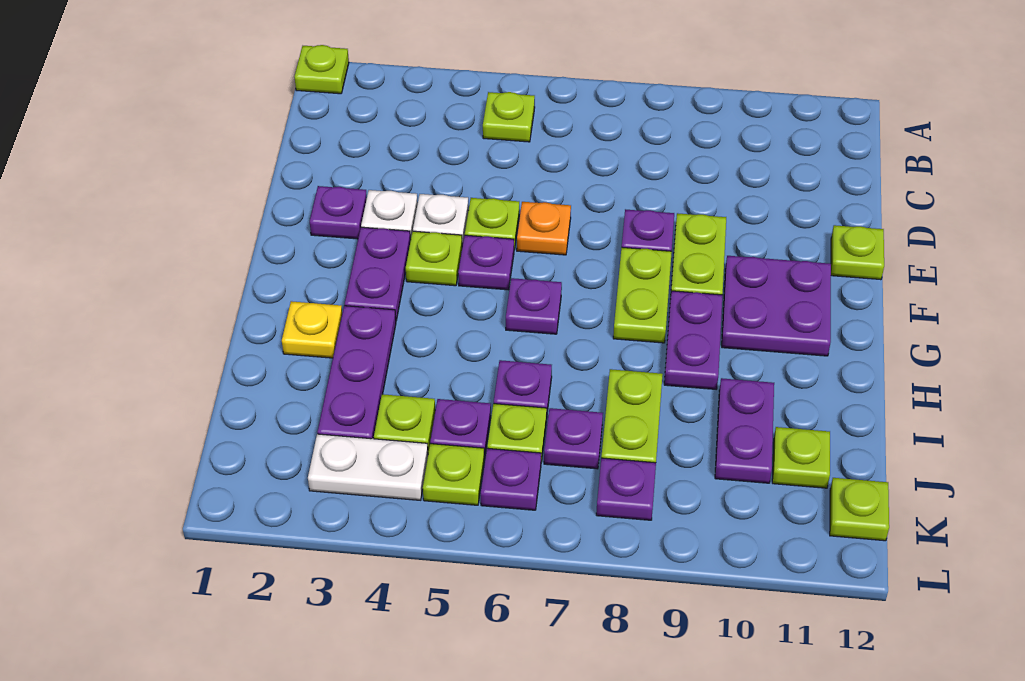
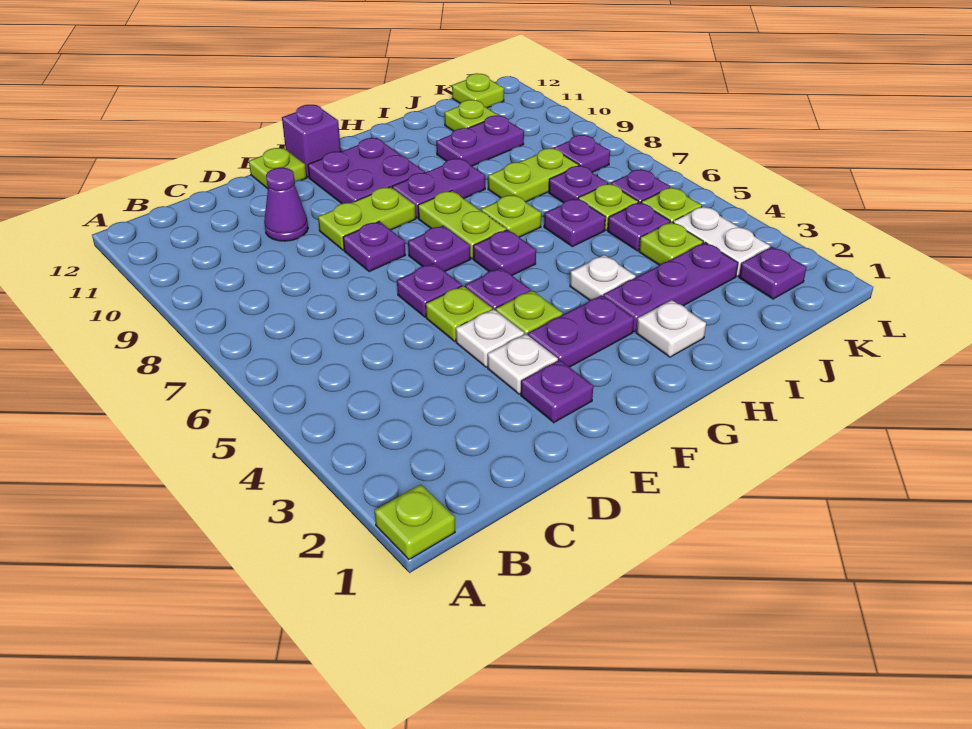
lime plate B5 level 1 -> lime plate H7 level 1
none -> purple cone D10 level 1
orange plate E6 level 1 -> purple plate E6 level 1
none -> purple plate F7 level 1
lime plate F8:G8 level 1 -> lime plate G7:G8 level 1
none -> purple brick F12 level 1
yellow plate H2 level 1 -> white plate H2 level 1
none -> white plate H4 level 1
none -> purple plate K2 level 1

